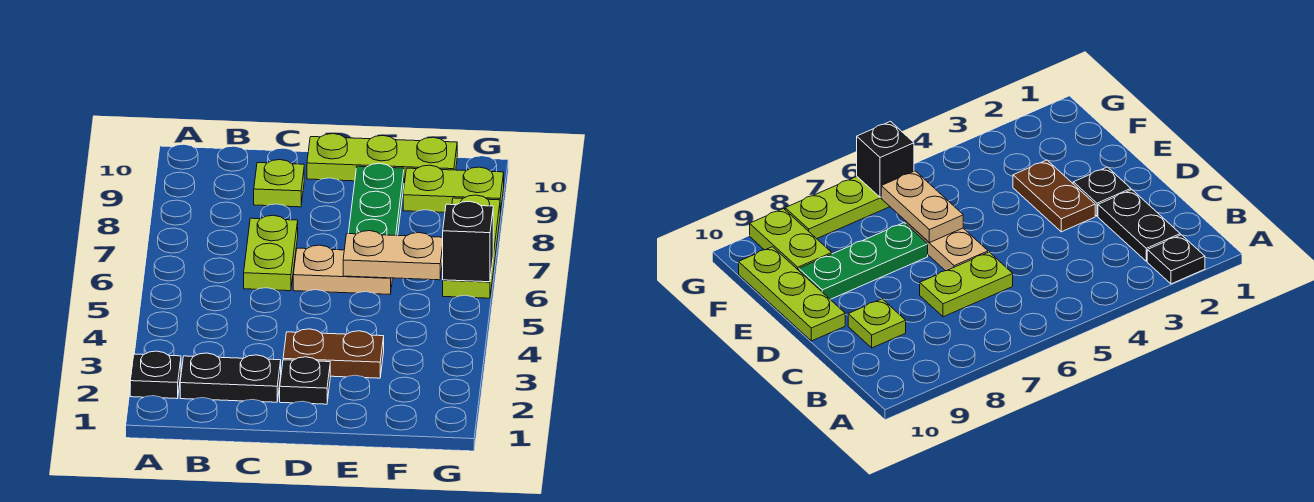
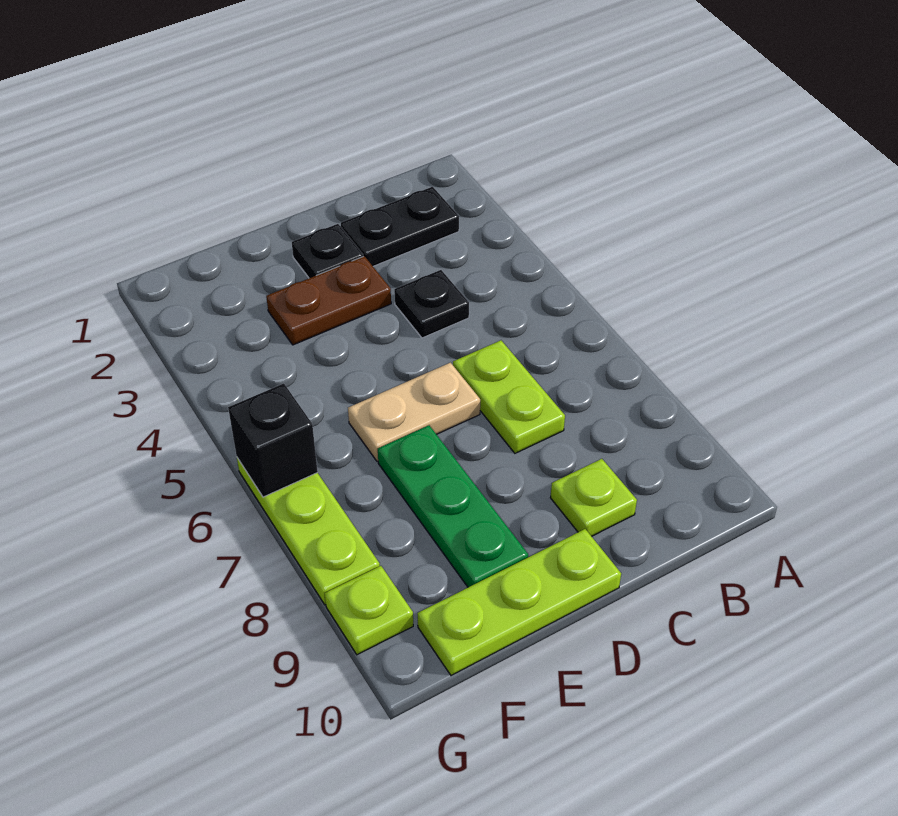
black plate A2 level 1 -> black plate C4 level 1
tan plate E6:F6 level 2 -> none
lime plate F9:G9 level 1 -> lime plate G9 level 1

